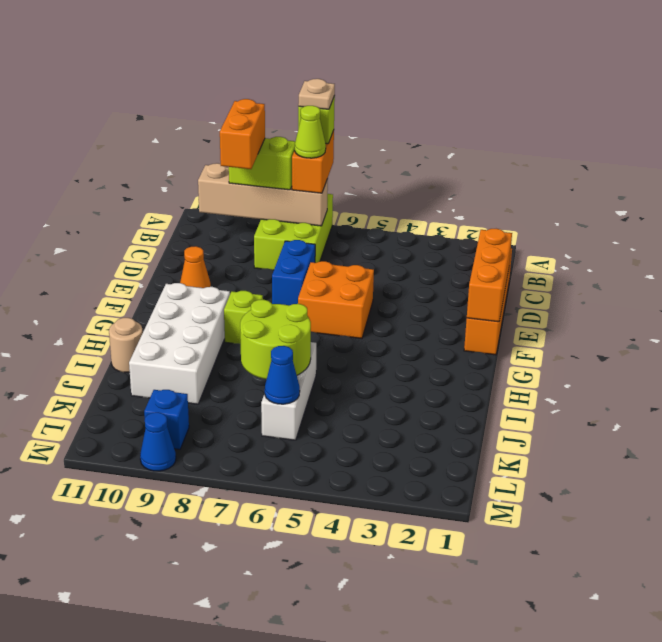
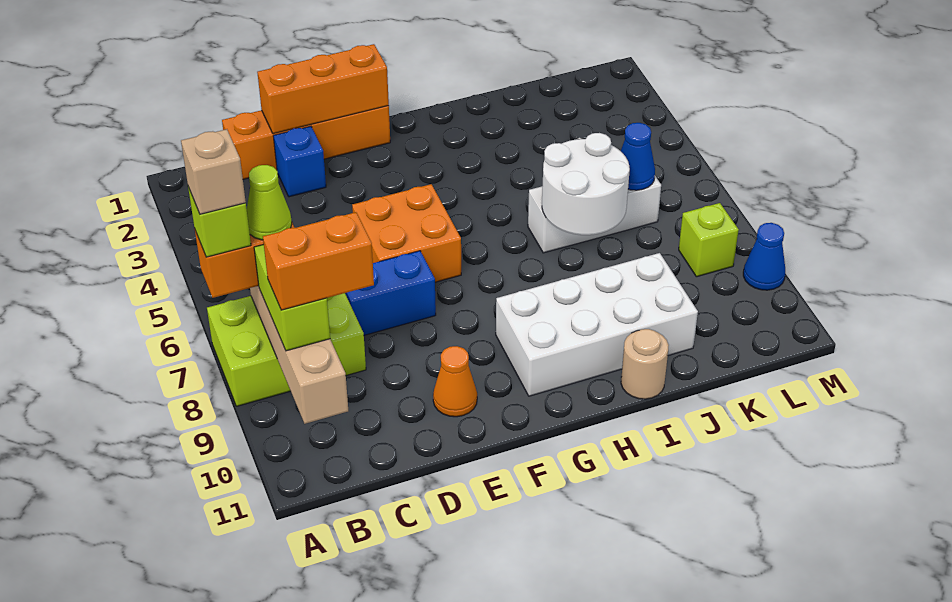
tan plate A7 level 5 -> tan brick A7 level 5
lime brick G8 level 1 -> lime brick L8 level 1
lime round brick I6:J7 level 2 -> white round brick I6:J7 level 2
blue brick L9 level 1 -> blue brick D2 level 1

